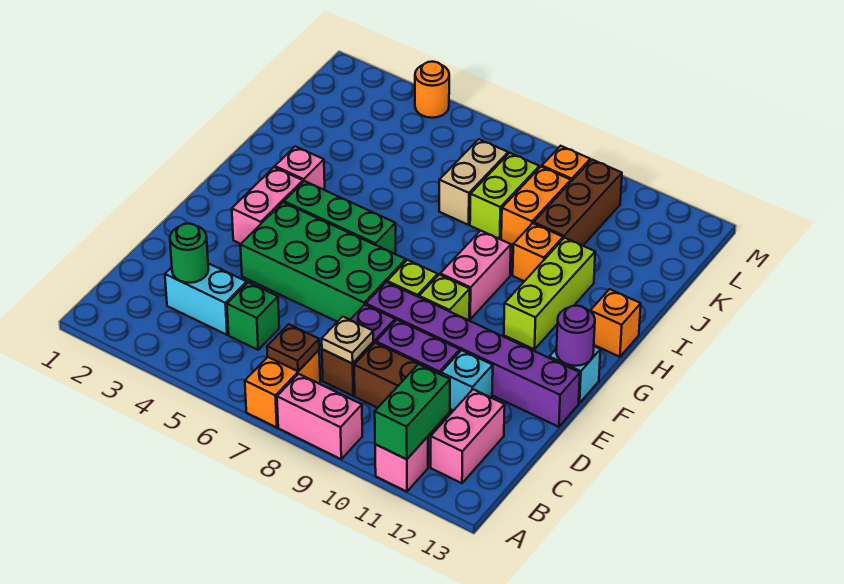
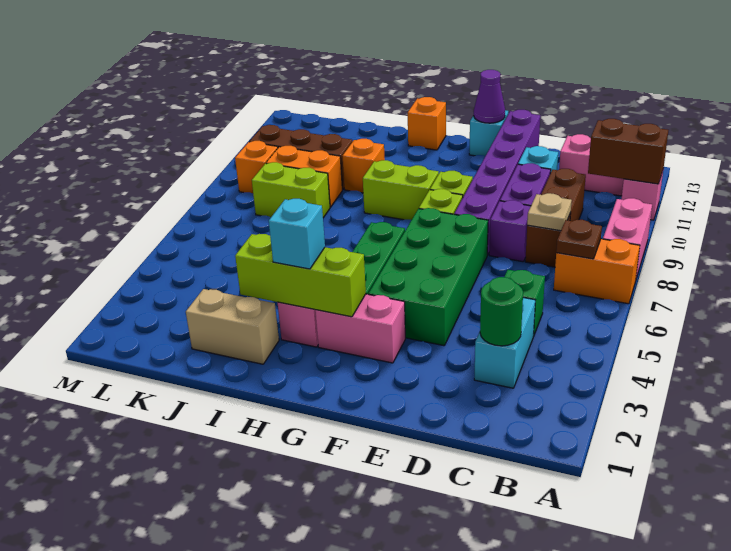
green brick A11:B11 level 2 -> brown brick A11:B11 level 2
purple round brick F13 level 2 -> purple cone F13 level 2
pink brick G9:H9 level 1 -> lime brick G9:H9 level 1
lime brick G11:I11 level 1 -> lime brick G3:I3 level 2
none -> cyan brick H3 level 3
tan brick J7:K7 level 1 -> tan brick I2:J2 level 1
orange round brick M4 level 1 -> none

